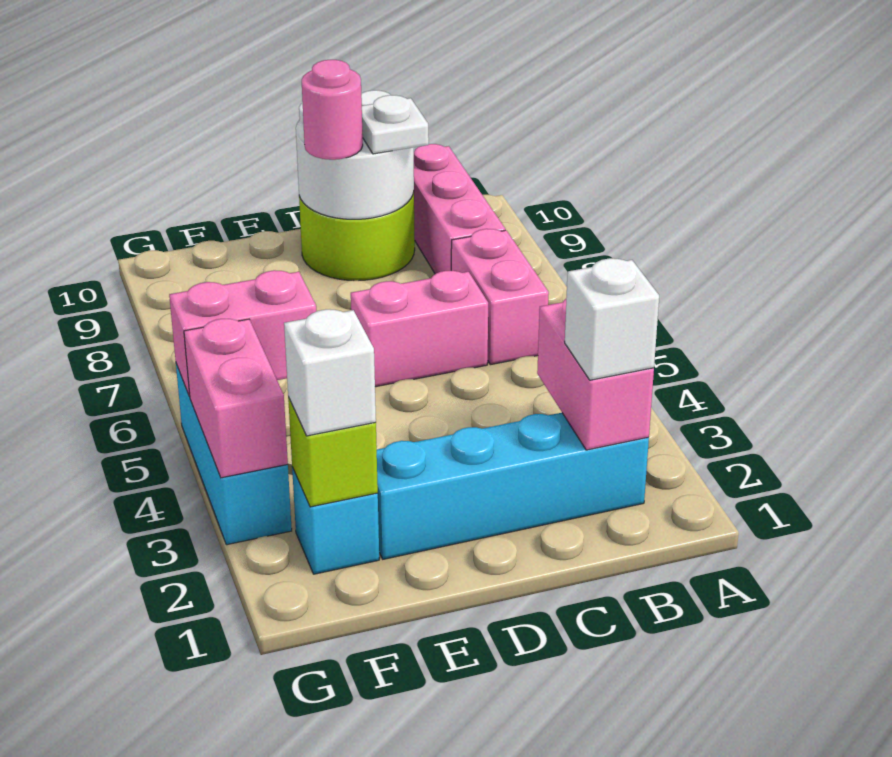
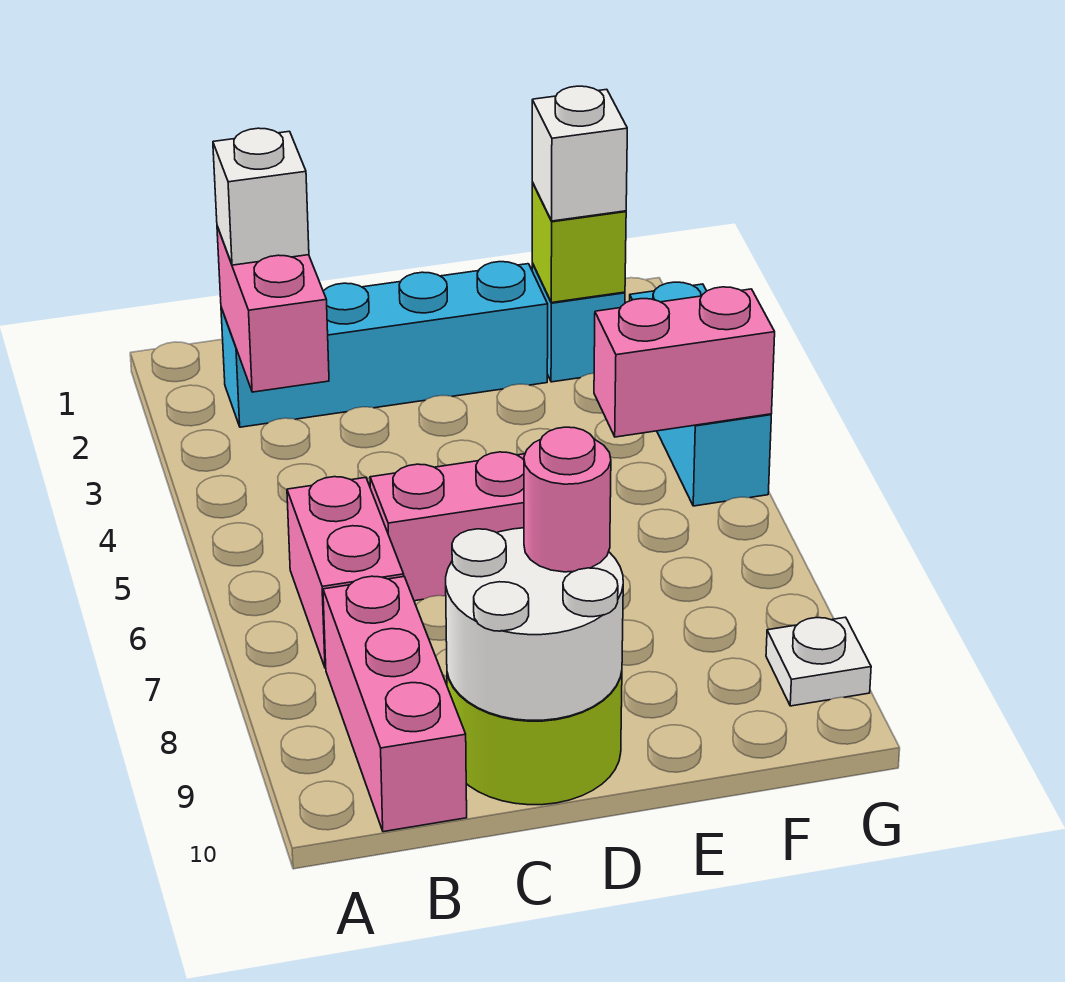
white plate C9 level 3 -> white plate G9 level 1
pink brick G3:G4 level 2 -> none

